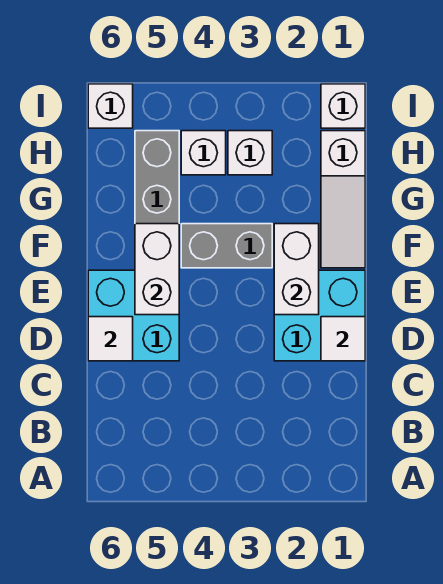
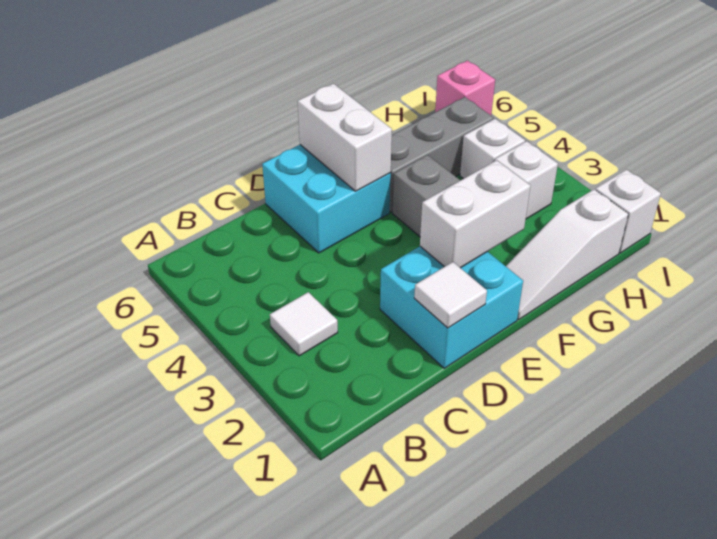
white tile D6 level 2 -> white tile B3 level 1
white brick E5:F5 level 2 -> white brick E5:E6 level 2
white brick I6 level 1 -> pink brick I6 level 1

